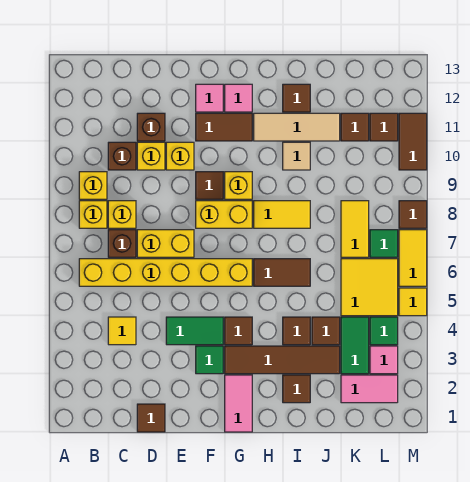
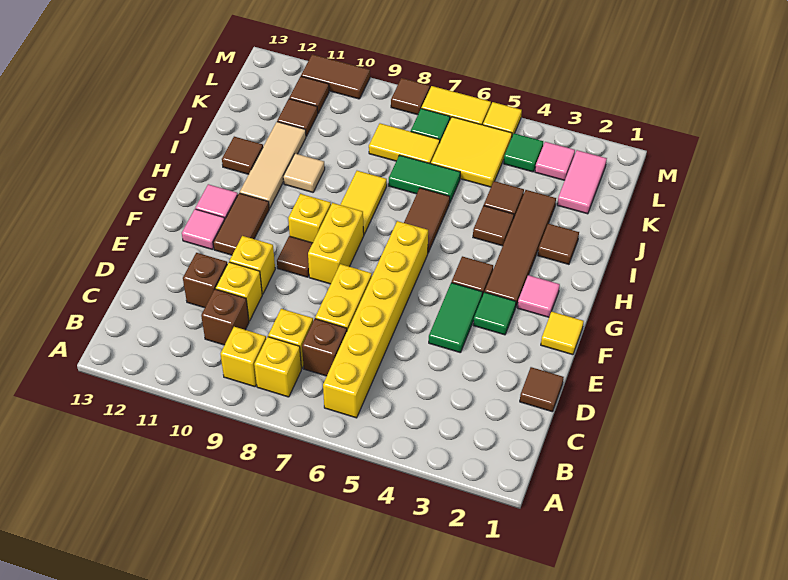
yellow tile C4 level 1 -> yellow tile F1 level 1
pink tile G1:G2 level 1 -> pink tile G2 level 1
green tile K3:K4 level 1 -> green tile J6:J7 level 1

